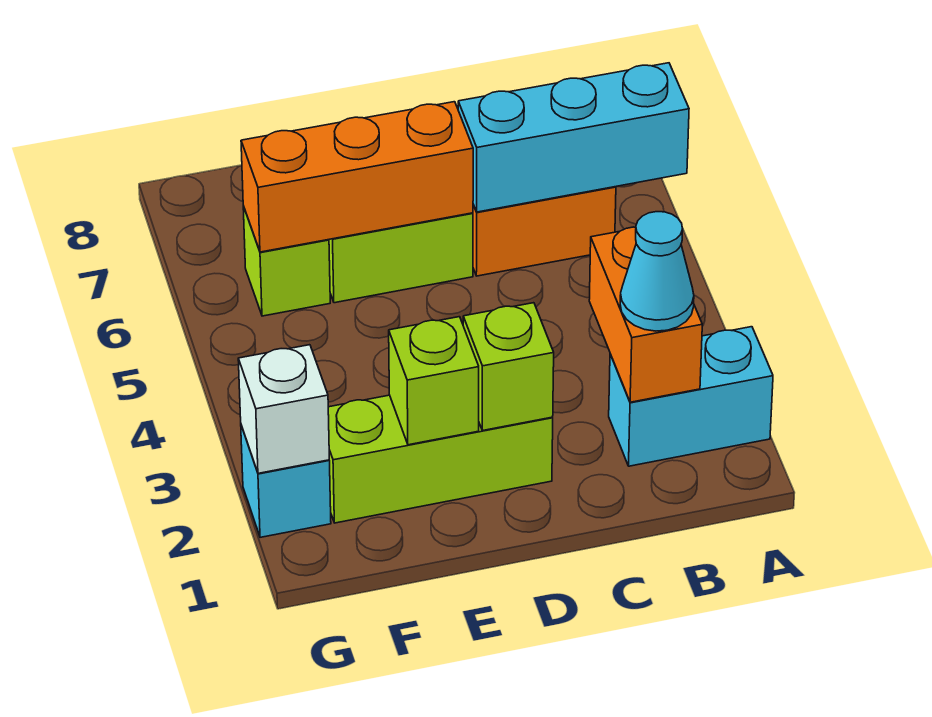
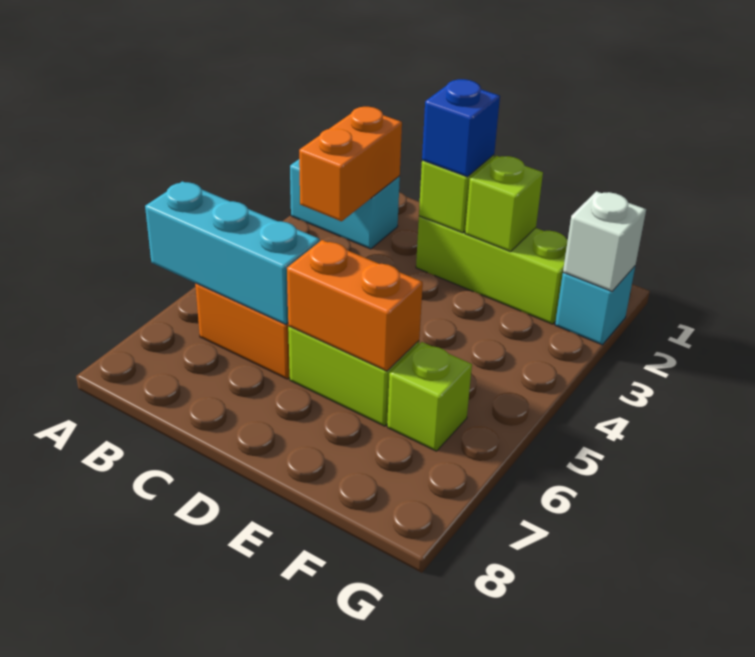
cyan cone B2 level 3 -> none
none -> blue brick D2 level 3
orange brick D6:F6 level 2 -> orange brick D6:E6 level 2

